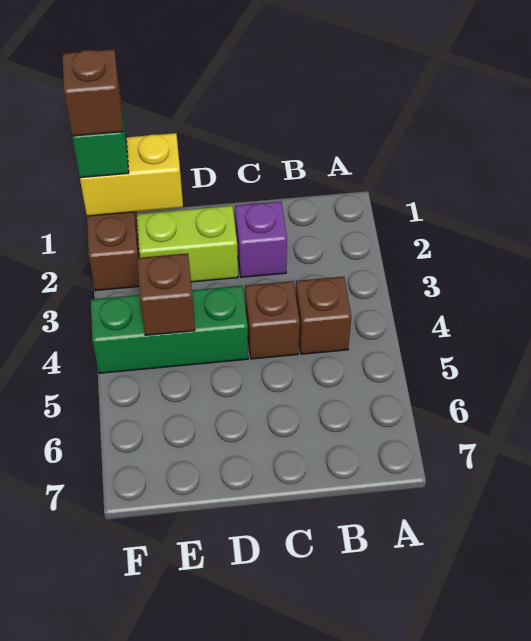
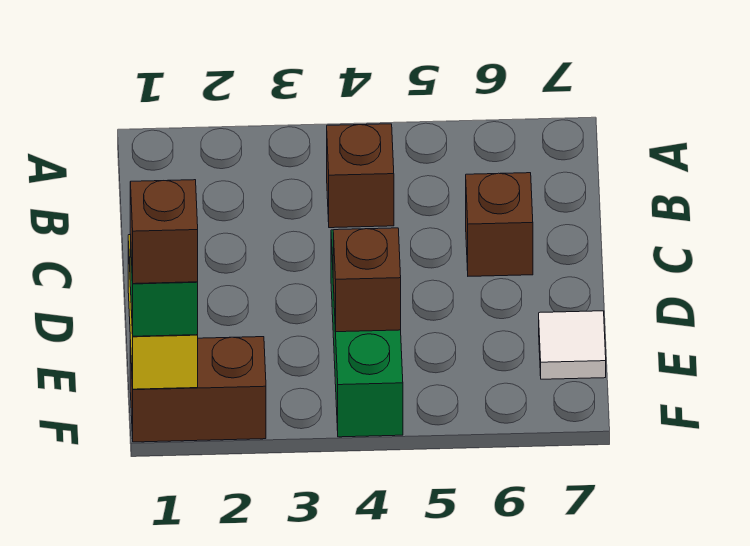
purple brick C2 level 1 -> none
brown brick C4 level 1 -> brown brick C6 level 1
lime brick D2:E2 level 1 -> none
none -> white tile E7 level 1

